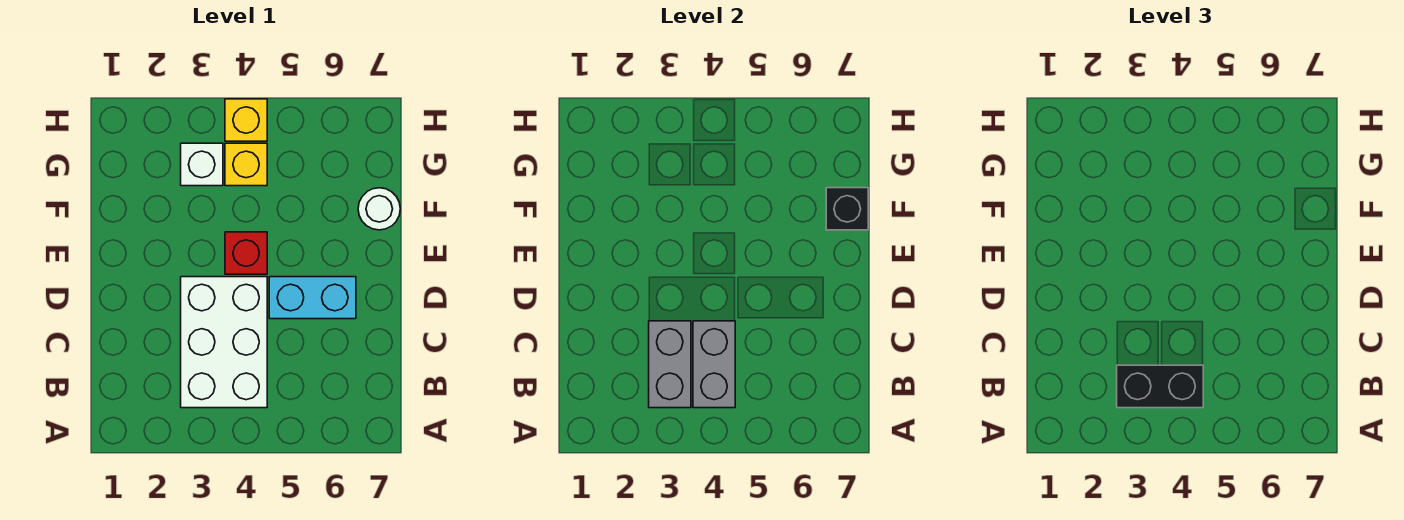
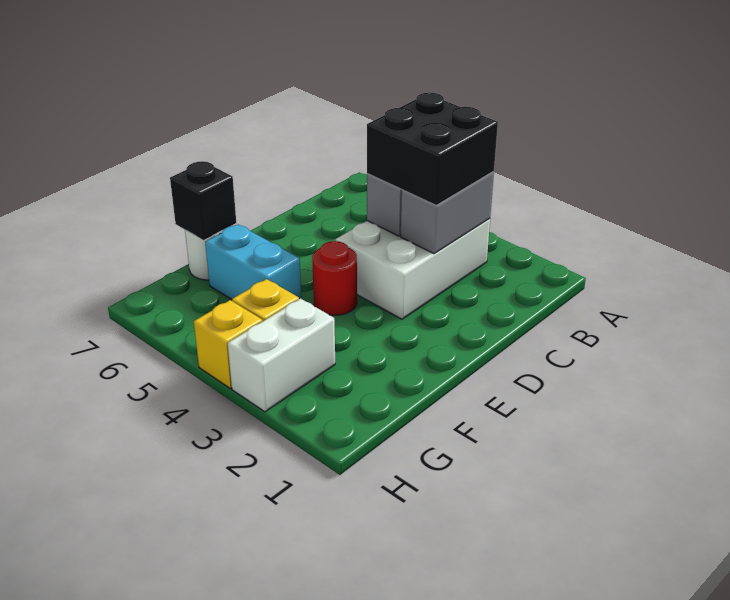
black brick B3:B4 level 3 -> black brick B3:C4 level 3
cyan brick D5:D6 level 1 -> cyan brick F5:F6 level 1
red brick E4 level 1 -> red round brick E4 level 1
white brick G3 level 1 -> white brick G3:H3 level 1

